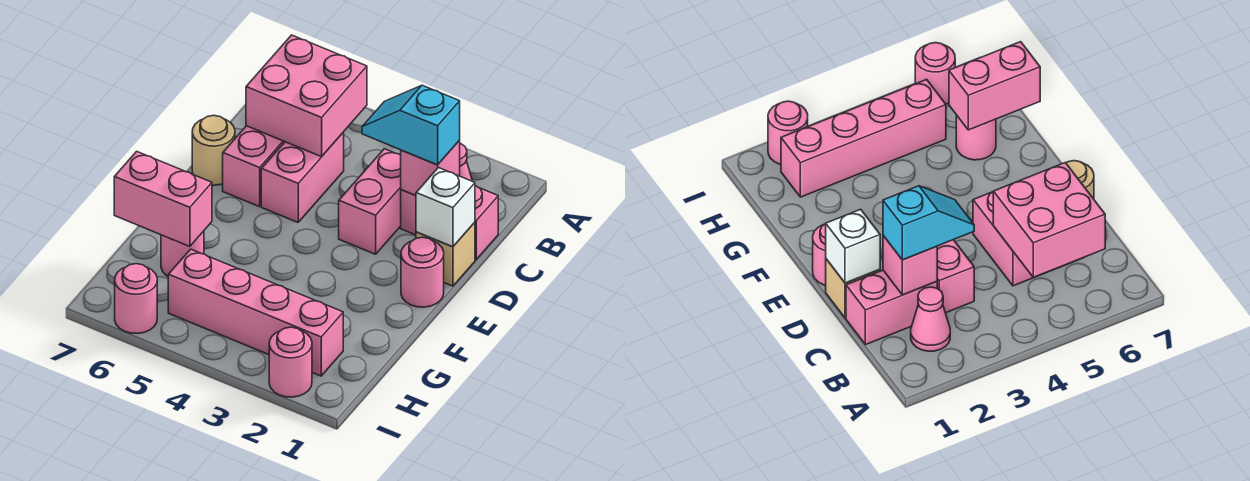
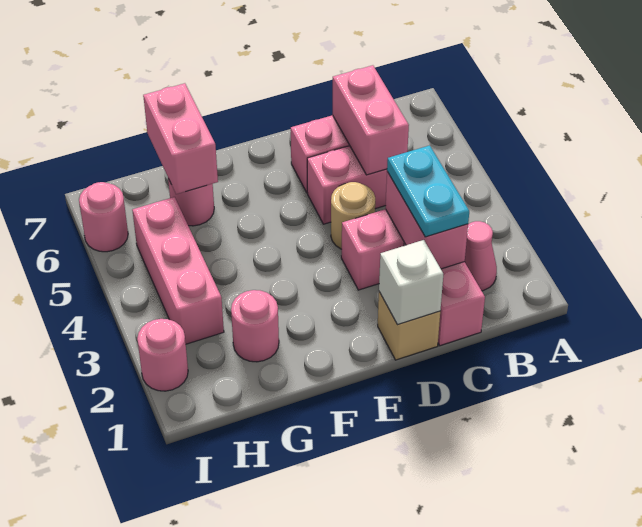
pink brick B5:C6 level 2 -> pink brick C5:C6 level 2
pink brick C2 level 2 -> pink brick C2:C3 level 2
cyan slope C2:C3 level 3 top 2 -> cyan plate C2:C3 level 3
tan round brick D7 level 1 -> tan round brick D4 level 1
pink round brick E1 level 1 -> pink round brick G2 level 1
pink brick H2:H5 level 1 -> pink brick H3:H5 level 1

